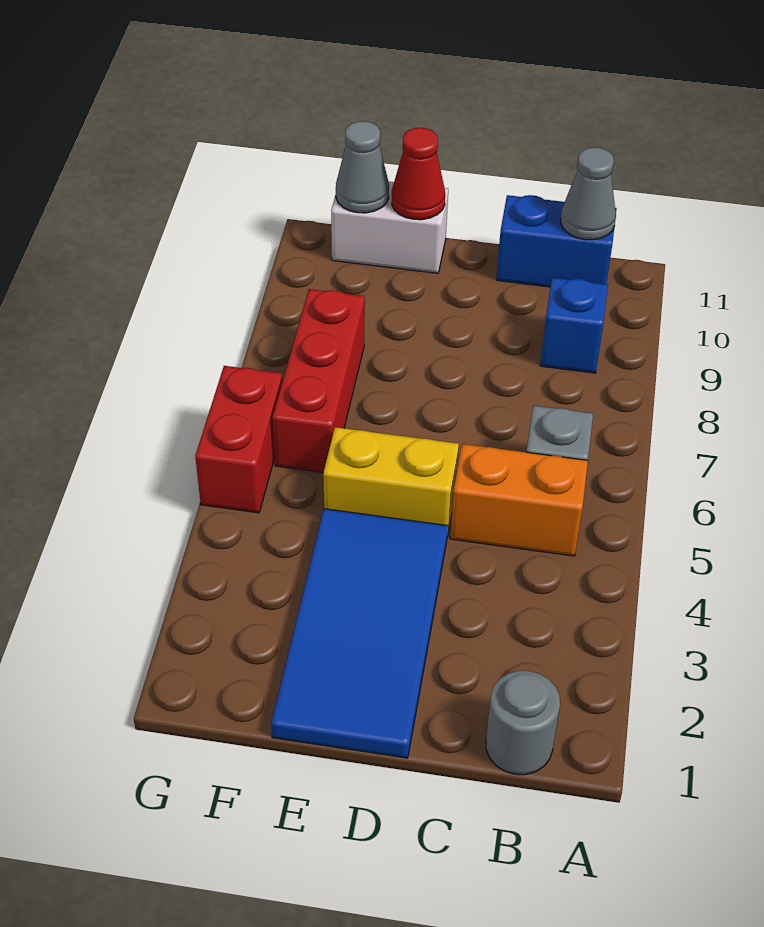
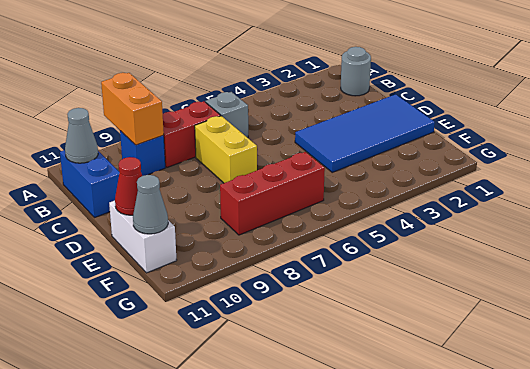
orange brick B5:C5 level 1 -> orange brick A9:B9 level 2
yellow brick D5:E5 level 1 -> yellow brick C7:D7 level 1
red brick G5:G6 level 1 -> red brick B7:B8 level 1

